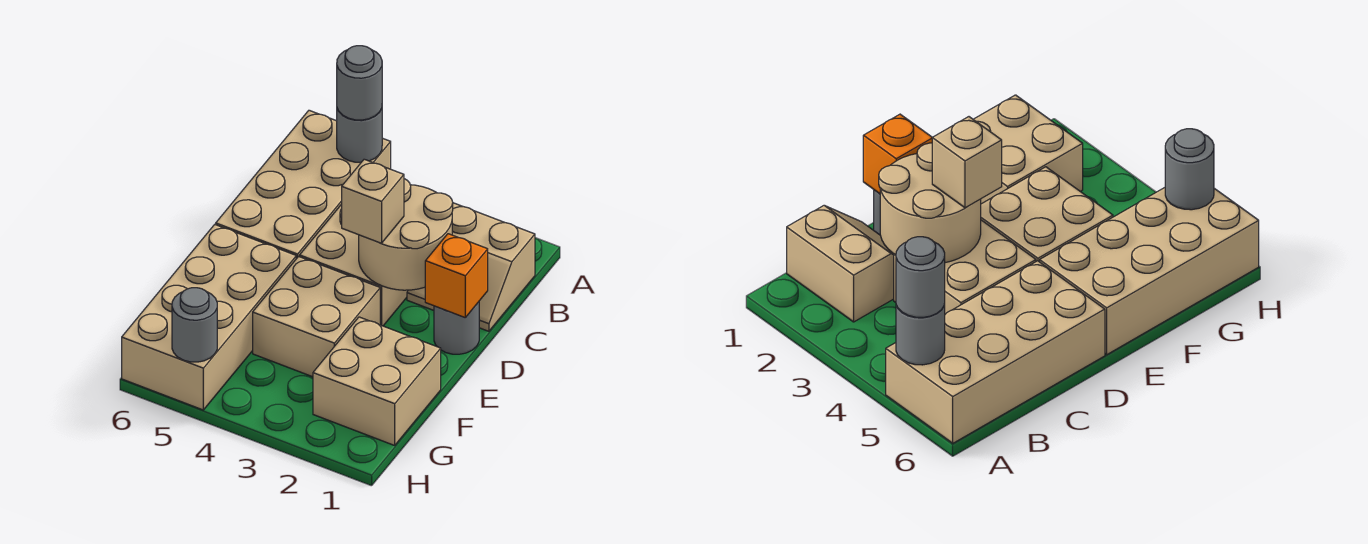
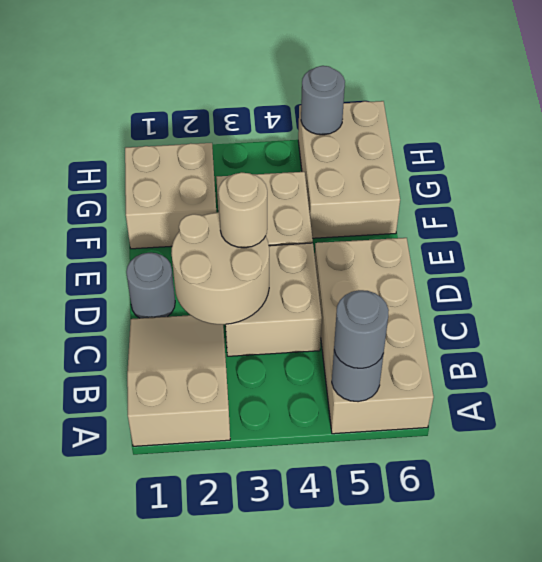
tan slope B1:C2 level 1 top B -> tan slope A1:C2 level 1 top A
orange brick D1 level 2 -> none
tan brick D3 level 3 -> tan round brick D3 level 3
tan brick E5:H6 level 1 -> tan brick F5:H6 level 1

